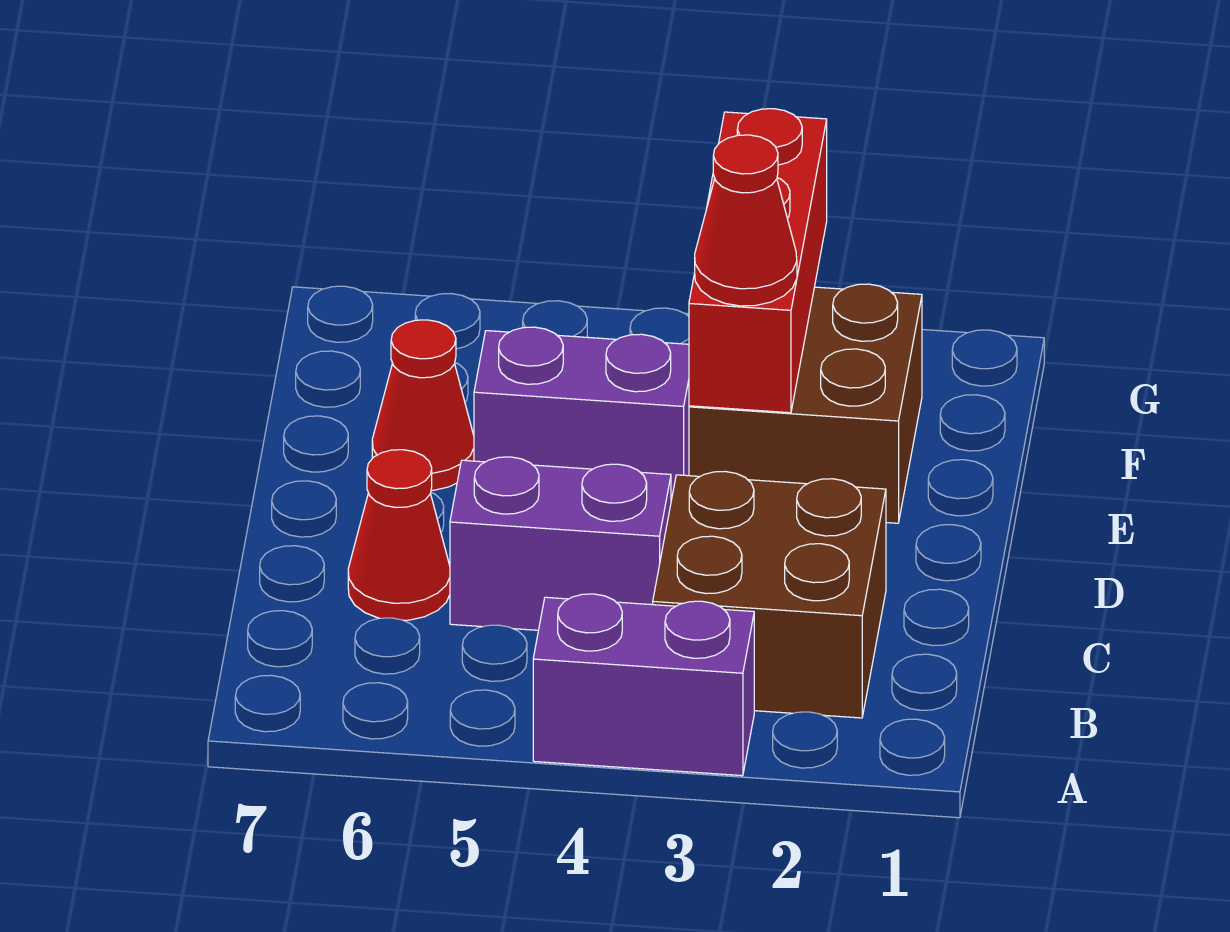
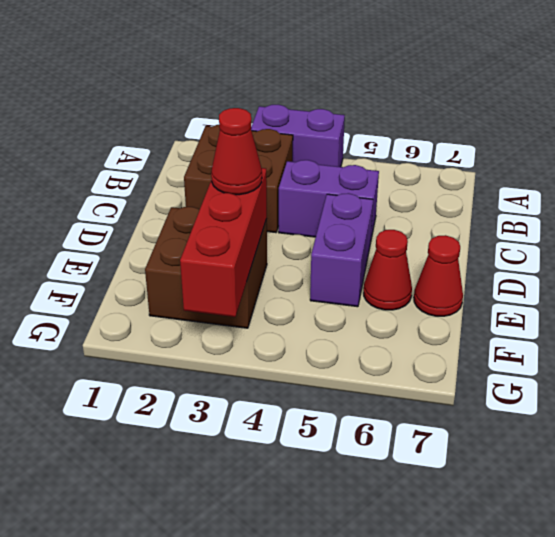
red cone C6 level 1 -> red cone E7 level 1
purple brick E4:E5 level 1 -> purple brick D5:E5 level 1

